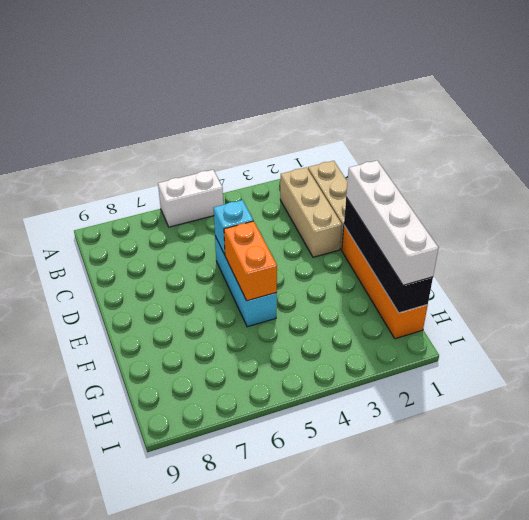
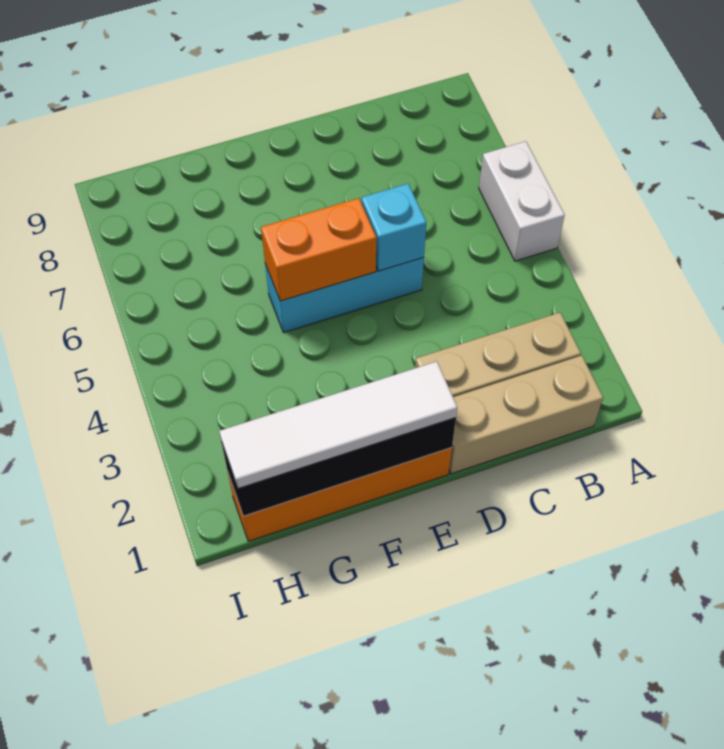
white brick E1:H1 level 3 -> white tile E1:H1 level 3

